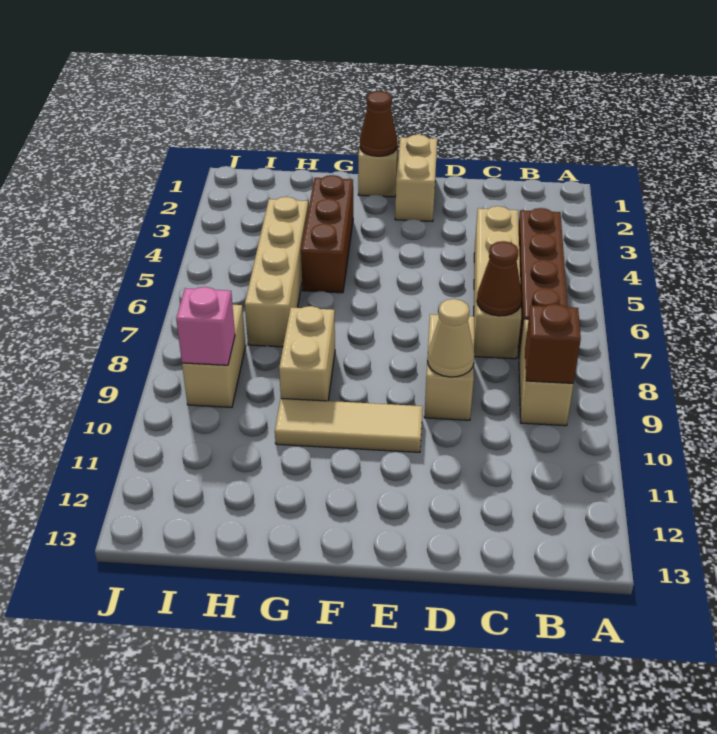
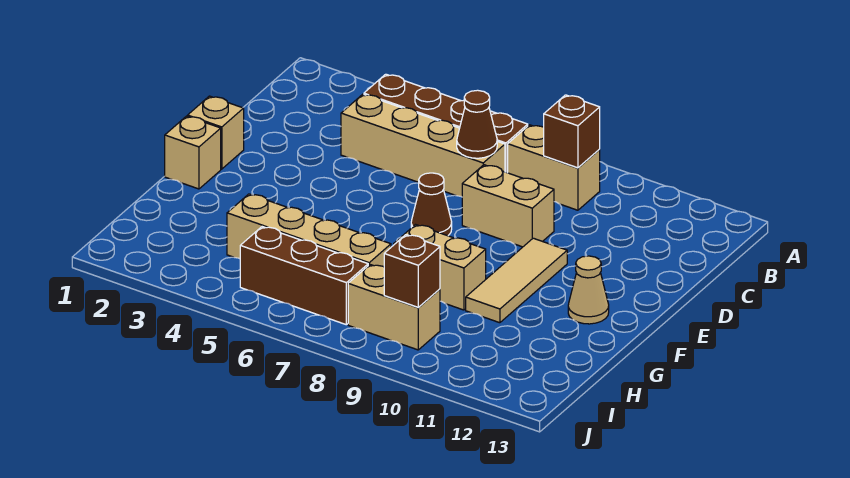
tan cone D9 level 2 -> tan cone F12 level 1
tan brick E1:E2 level 1 -> tan brick E1 level 1
brown cone F1 level 2 -> brown cone E7 level 1
brown brick G3:G5 level 1 -> brown brick I5:I7 level 1
pink brick I9 level 2 -> brown brick I9 level 2

